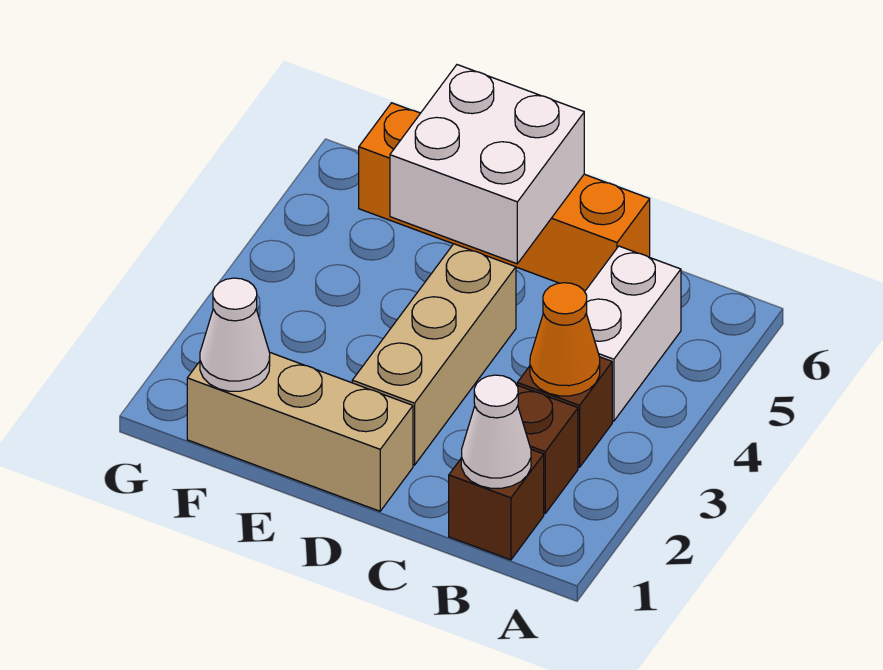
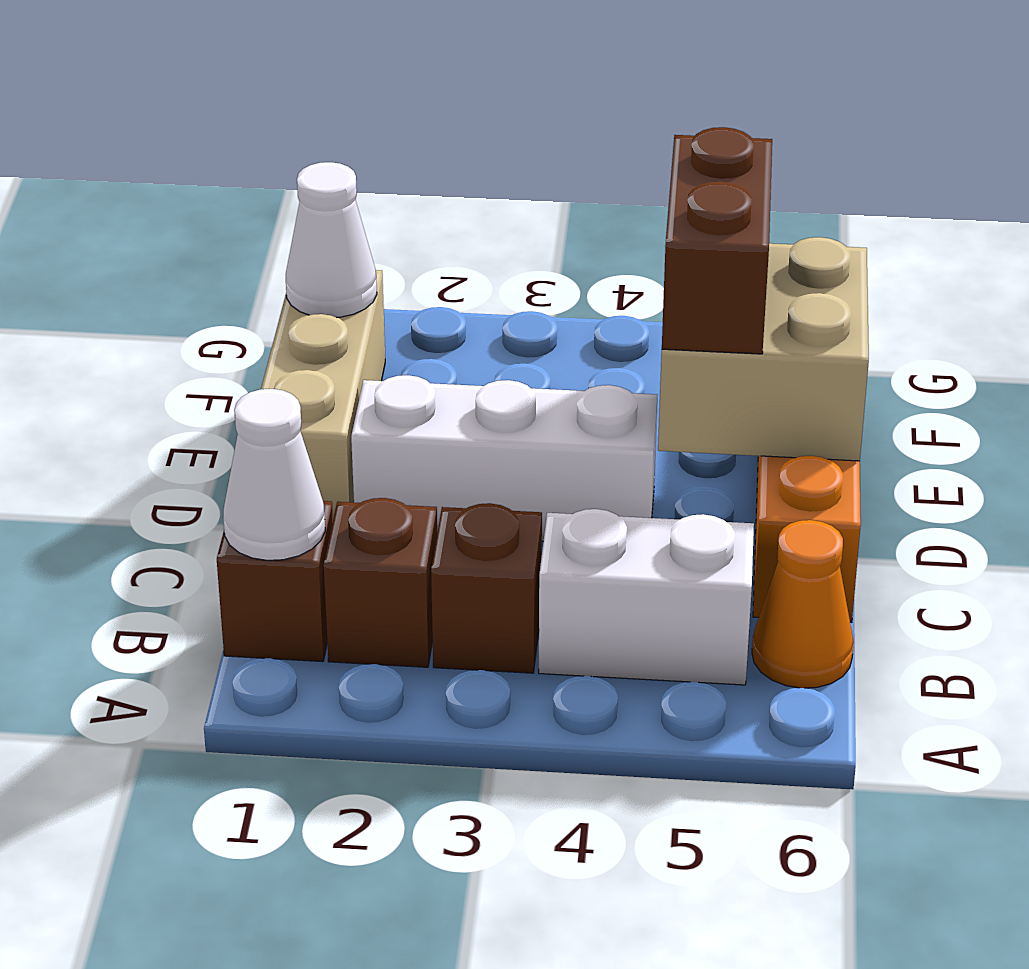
orange cone B3 level 2 -> orange cone B6 level 1
tan brick D2:D4 level 1 -> white brick D2:D4 level 1
white brick D5:E6 level 2 -> tan brick D5:E6 level 2
none -> brown brick D5:E5 level 3

